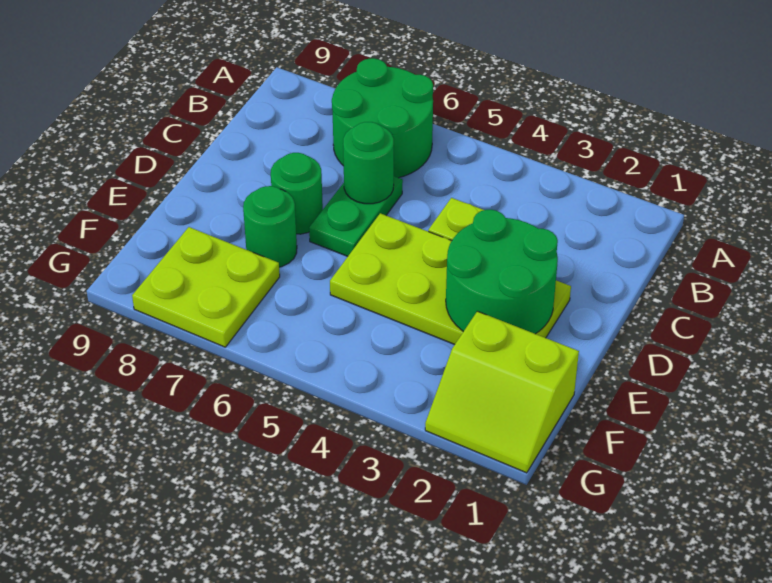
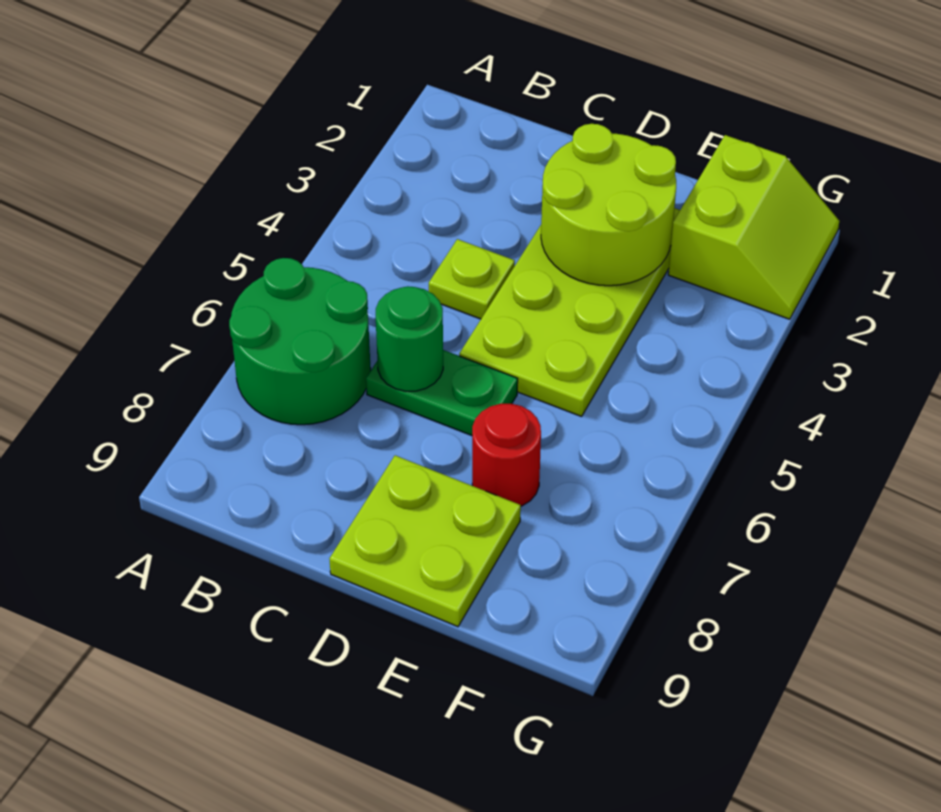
green round brick D2:E3 level 2 -> lime round brick D2:E3 level 2
green round brick D7 level 1 -> none
green round brick E7 level 1 -> red round brick E7 level 1
lime plate F7:G8 level 1 -> lime plate D8:E9 level 1

